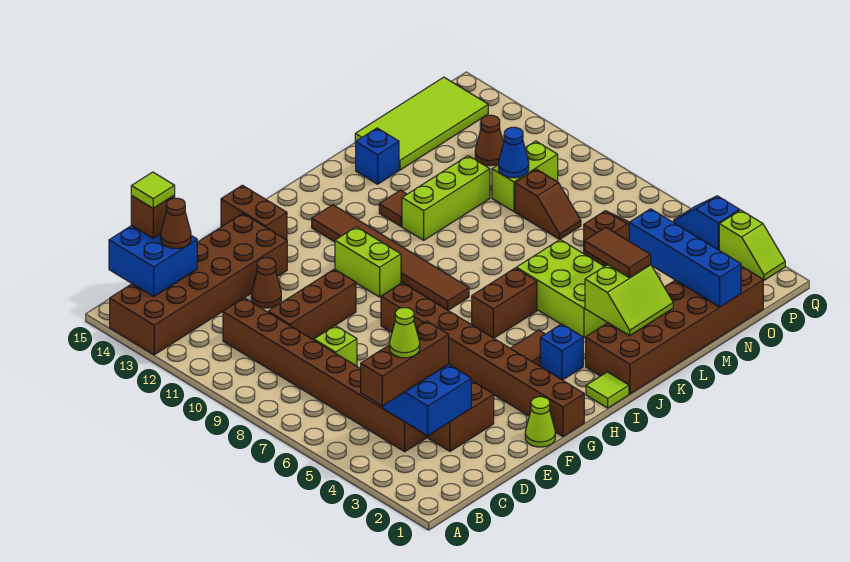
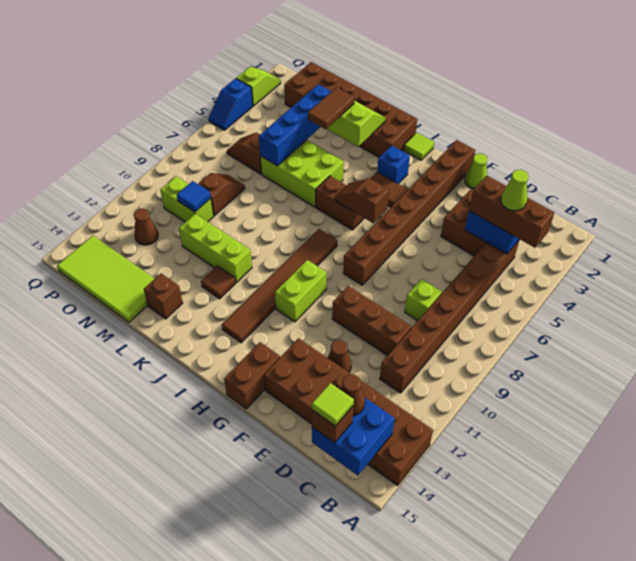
none -> brown slope H6:I6 level 2 top H
lime brick K4:L6 level 1 -> lime brick K5:M6 level 1
blue brick L14 level 1 -> brown brick L14 level 1
blue brick N1:N4 level 2 -> blue brick M3:M6 level 2
blue cone N10 level 2 -> blue tile N10 level 2

